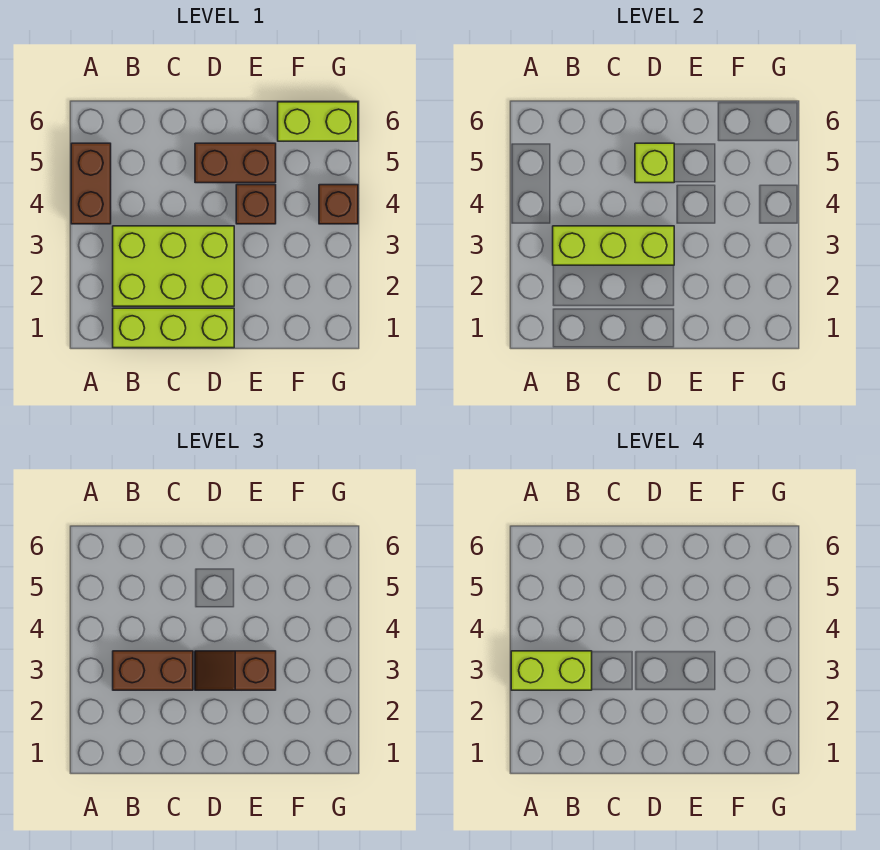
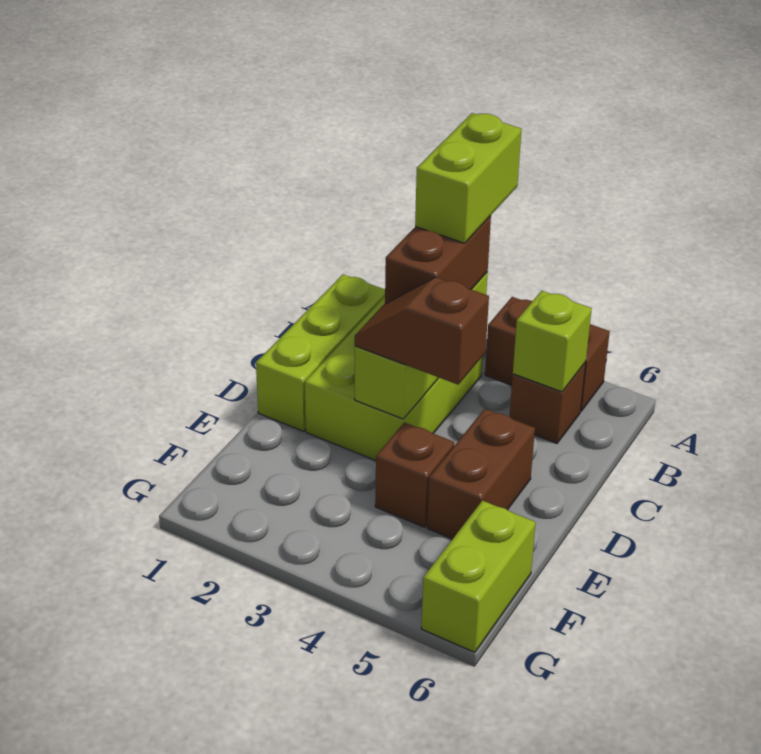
brown slope D3:E3 level 3 top E -> brown slope D3:D4 level 3 top 4
lime brick D5 level 2 -> lime brick B5 level 2
brown brick G4 level 1 -> brown brick B5 level 1

